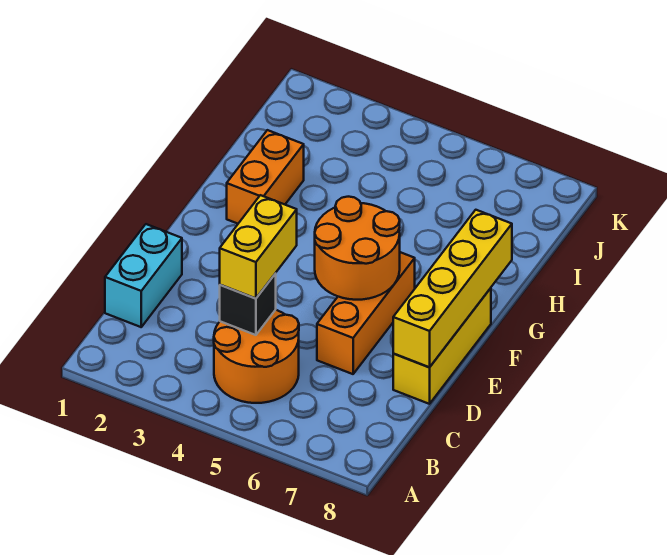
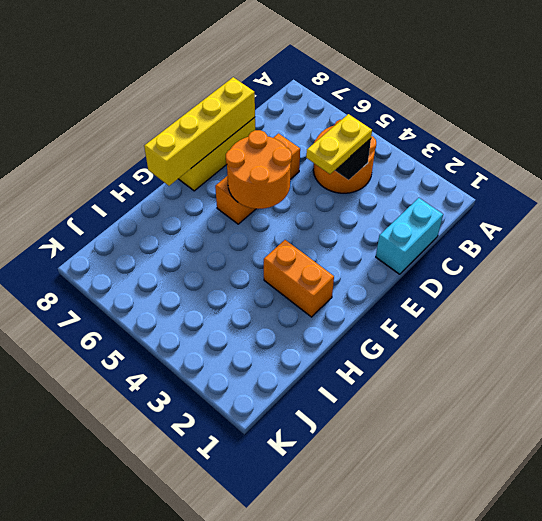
yellow brick C4:D4 level 3 -> yellow plate C4:D4 level 3
orange brick G2:H2 level 1 -> orange brick G2:G3 level 1

